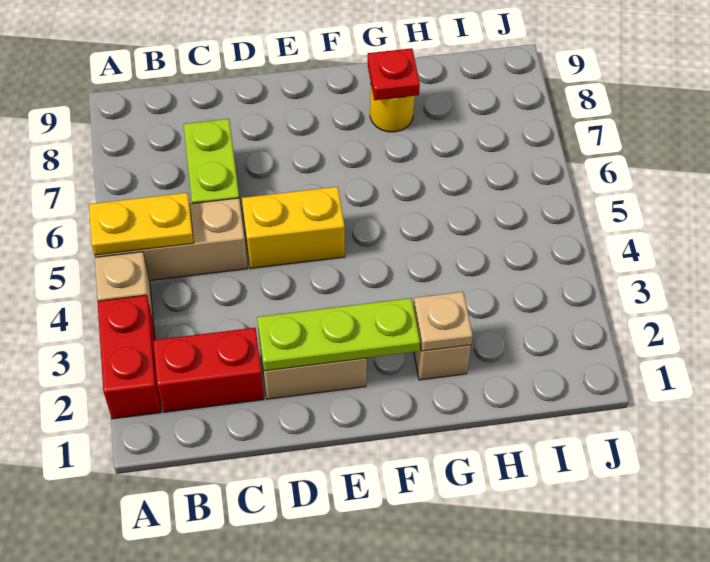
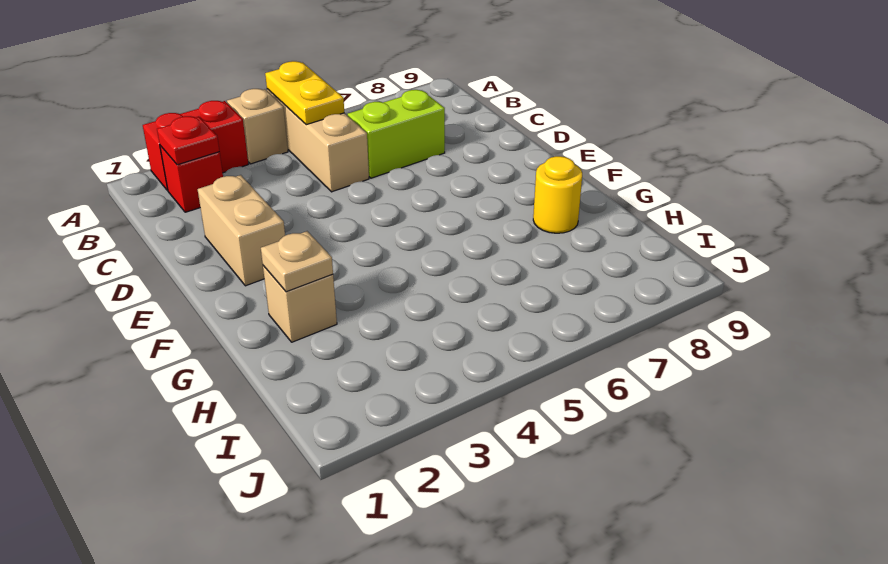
red brick B2:C2 level 1 -> red brick B2 level 1
lime plate D2:F2 level 2 -> none
yellow brick D5:E5 level 1 -> none
red plate G8 level 2 -> red plate B2 level 2

